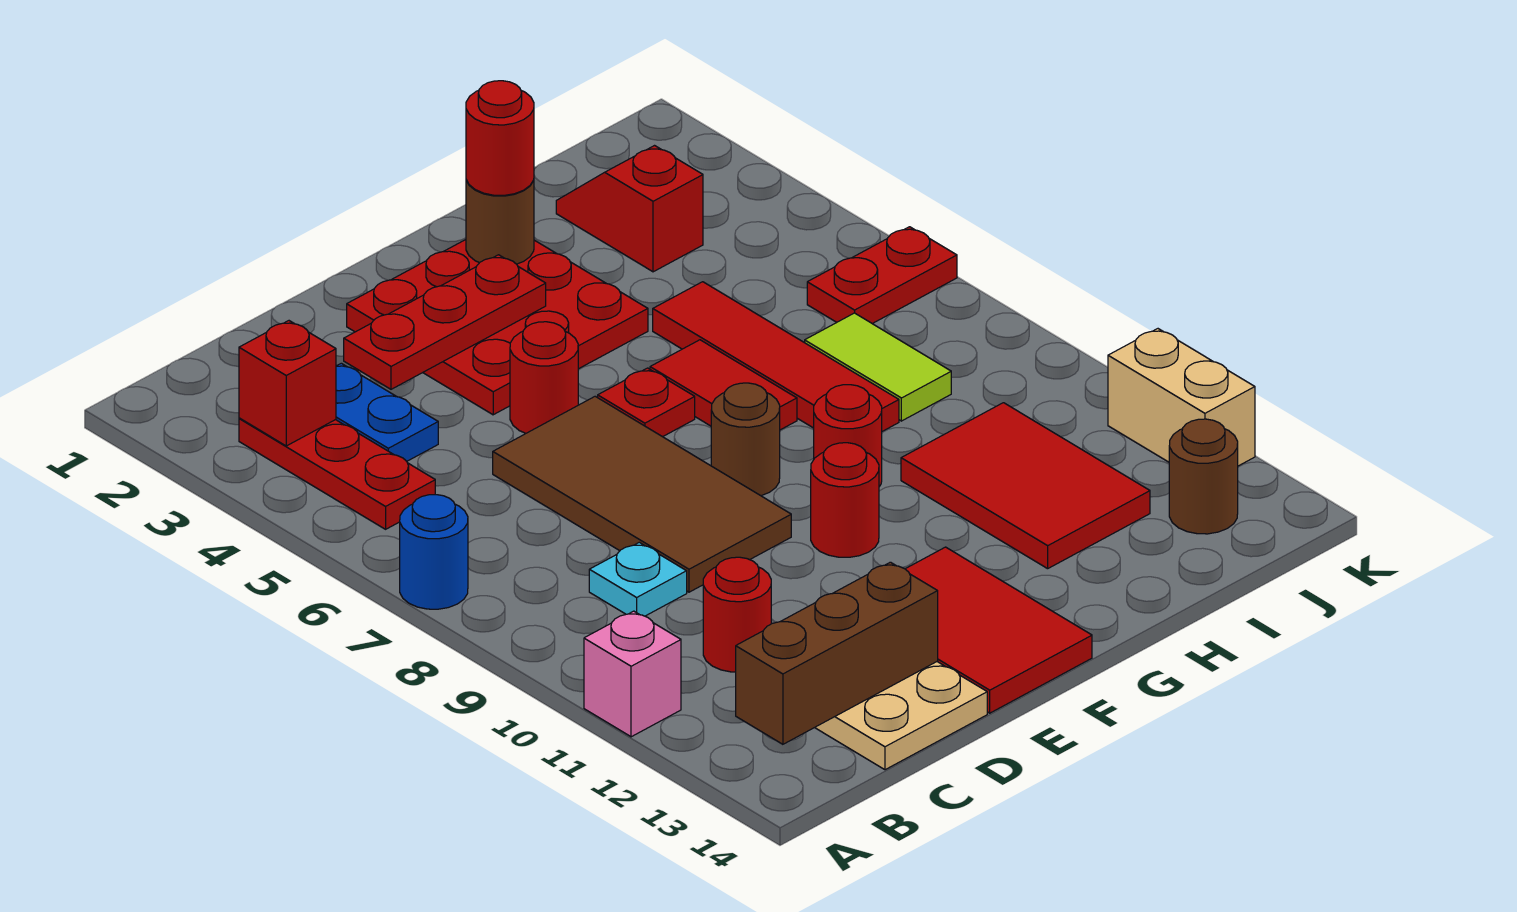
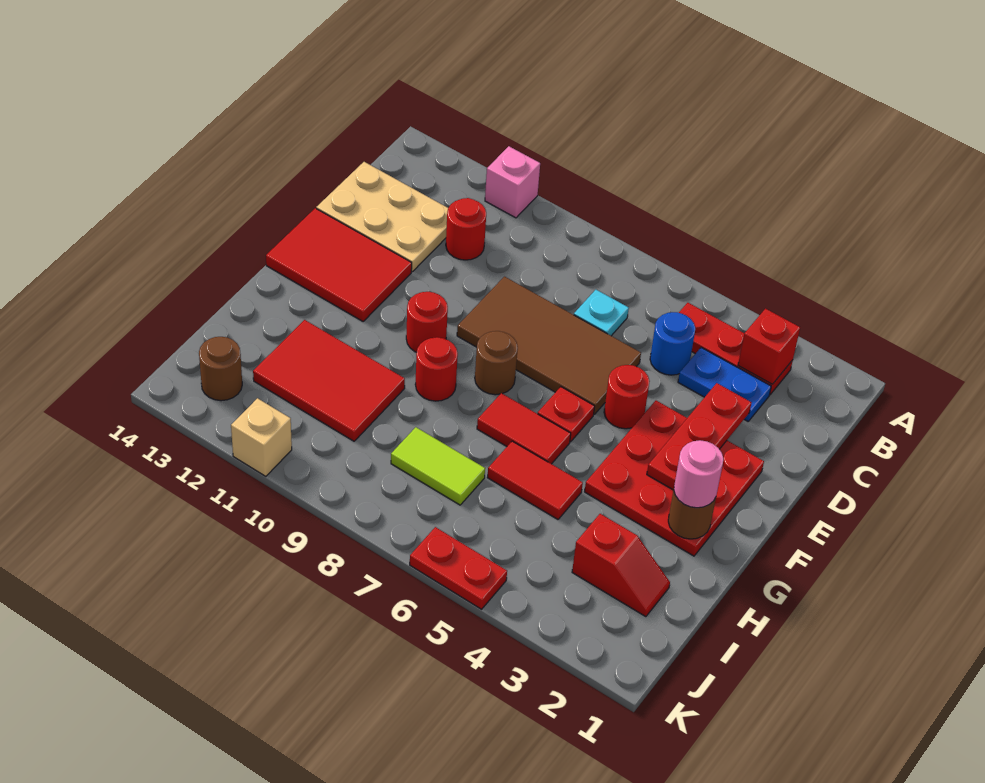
blue round brick A7 level 1 -> blue round brick C5 level 1
brown brick B13:D13 level 2 -> none
cyan plate C9 level 1 -> cyan plate C7 level 1
red round brick G2 level 3 -> pink round brick G2 level 3
red tile H5:H8 level 1 -> red tile H5:H6 level 1
red plate J6:K6 level 1 -> red plate K5:K6 level 1
tan brick K11:K12 level 1 -> tan brick K11 level 1

